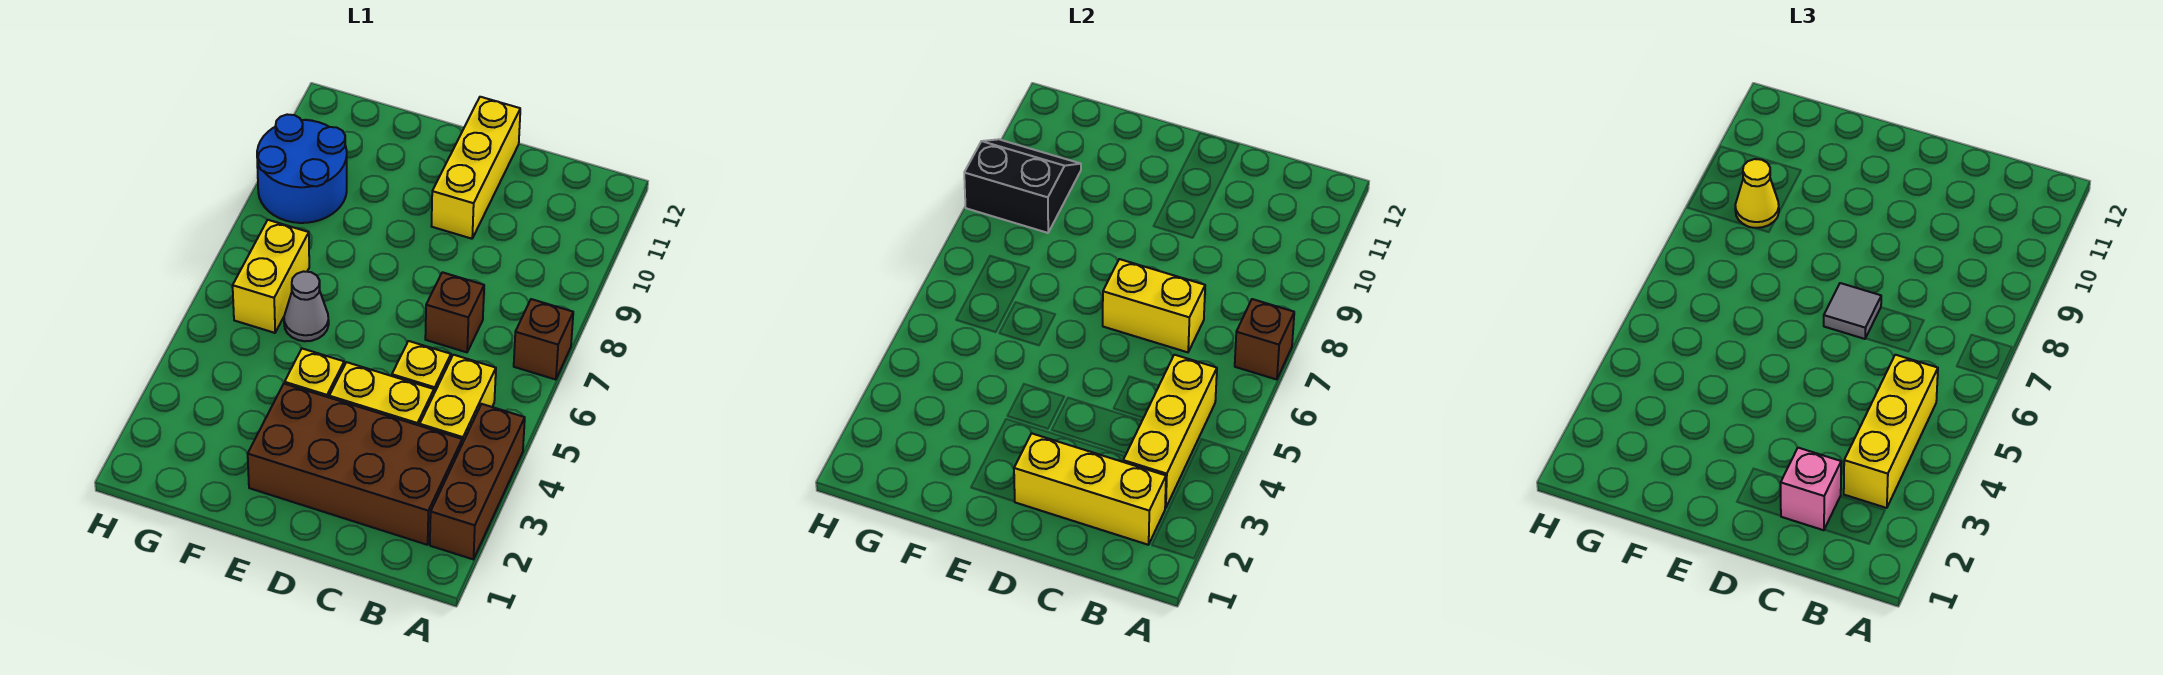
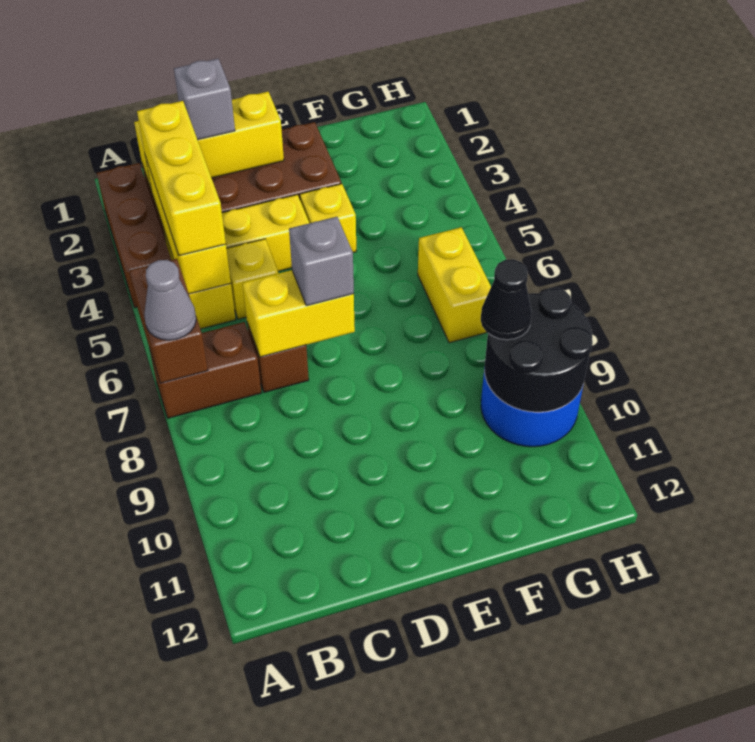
brown brick A7 level 1 -> brown brick A7:B7 level 1
brown brick A7 level 2 -> brown brick A6:A7 level 2
pink brick C2 level 3 -> grey brick C2 level 3
grey tile D7 level 3 -> grey brick D7 level 3
yellow brick D10:D12 level 1 -> none
grey cone F6 level 1 -> grey cone A7 level 3
black slope G9:H10 level 2 top 9 -> black round brick G9:H10 level 2
yellow cone G9 level 3 -> black cone G9 level 3

